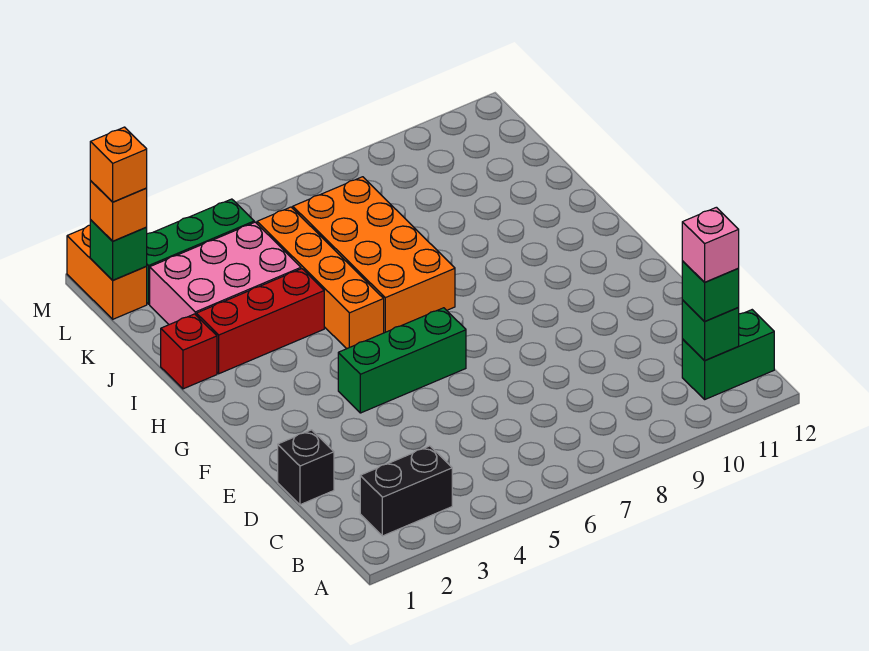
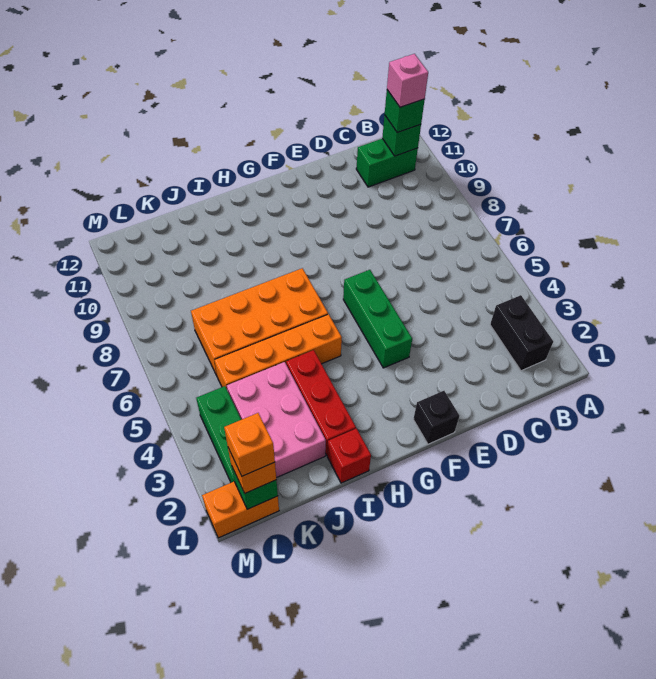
green brick B11:B12 level 1 -> green brick B11:C11 level 1
black brick D1 level 1 -> black brick F1 level 1

